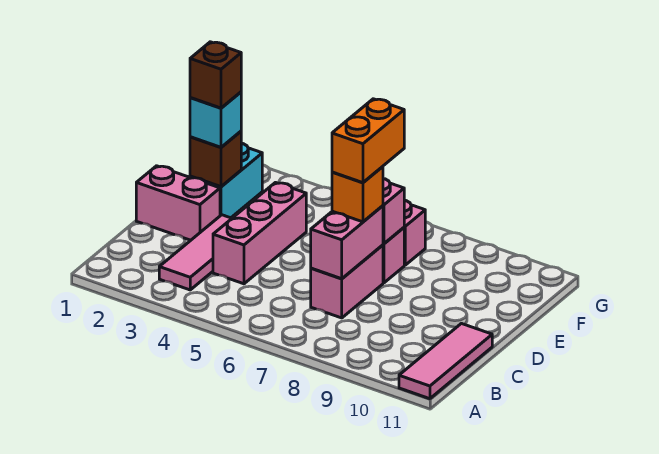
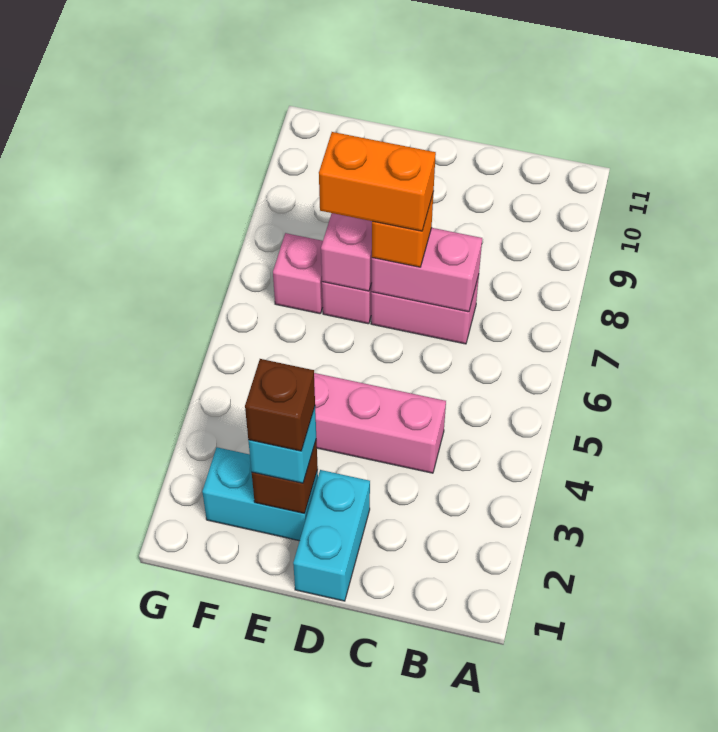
pink tile A11:C11 level 1 -> none
pink tile B3:D3 level 1 -> none
pink brick D1:D2 level 1 -> cyan brick D1:D2 level 1

